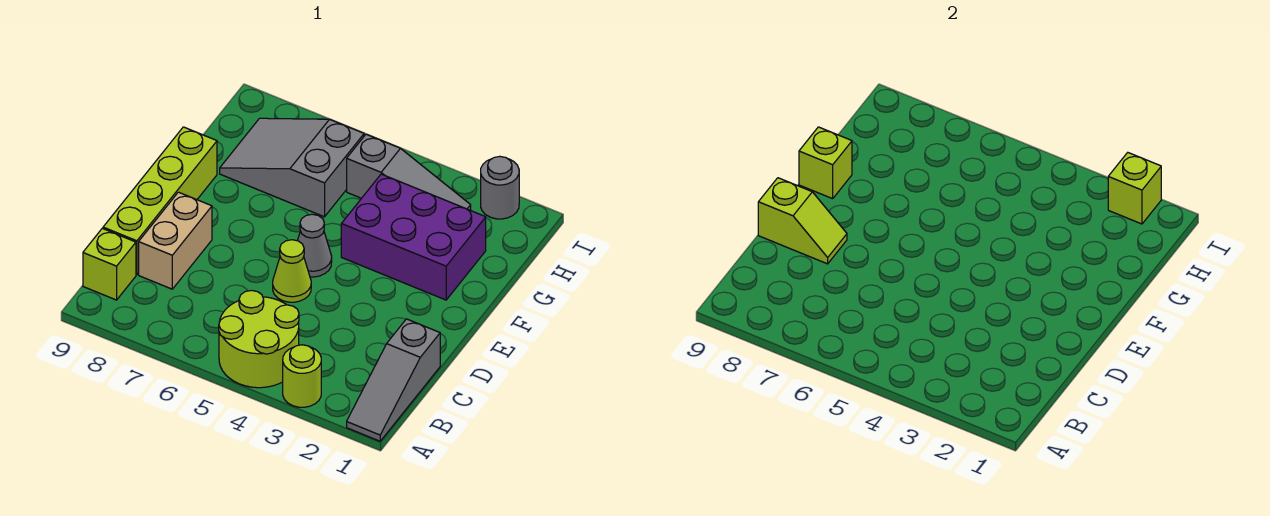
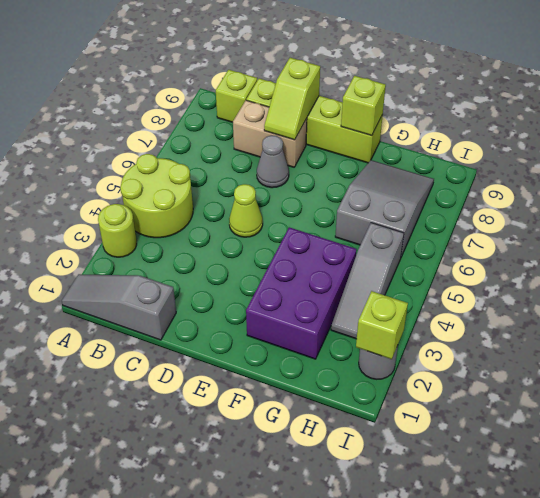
grey cone E5 level 1 -> grey cone D7 level 1

